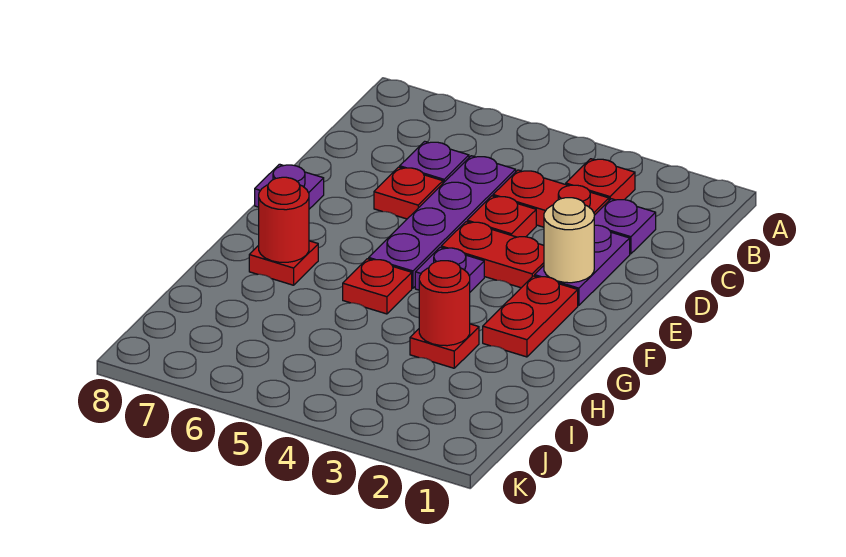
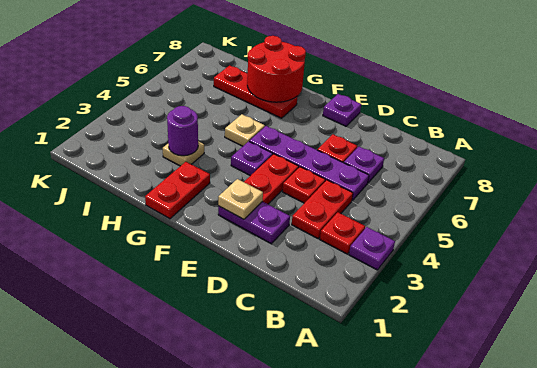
purple plate C2 level 1 -> purple plate A3 level 1
tan round brick E2 level 2 -> tan plate E2 level 2
red plate F2:G2 level 1 -> red plate G1:G2 level 1
red plate G5 level 1 -> tan plate G5 level 1
red plate G7 level 1 -> red plate G7:I7 level 1
red round brick G7 level 2 -> red round brick G7:H8 level 2
red plate H3 level 1 -> tan plate H3 level 1
red round brick H3 level 2 -> purple round brick H3 level 2

